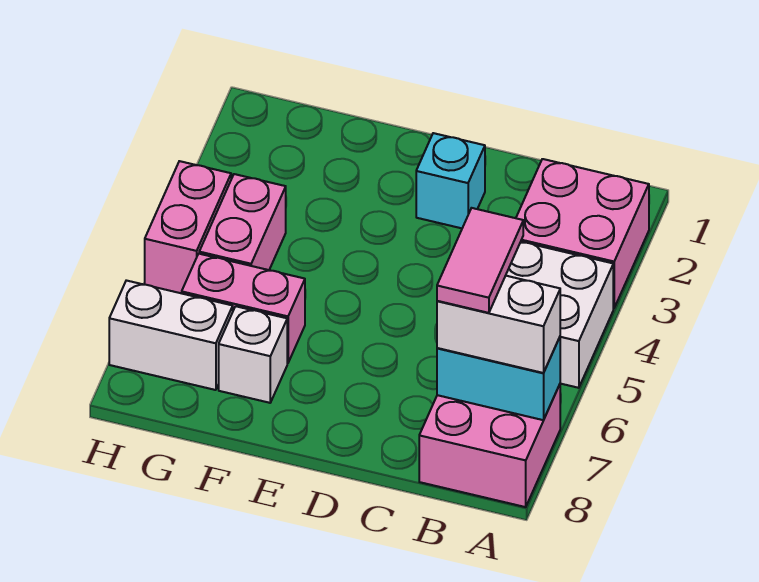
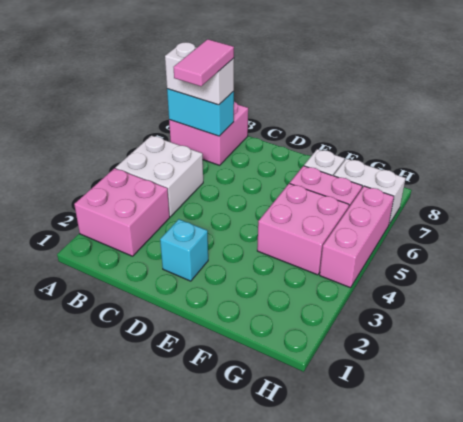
pink brick G4:G5 level 1 -> pink brick F4:G5 level 1
pink brick H4:H5 level 1 -> pink brick H4:H6 level 1

